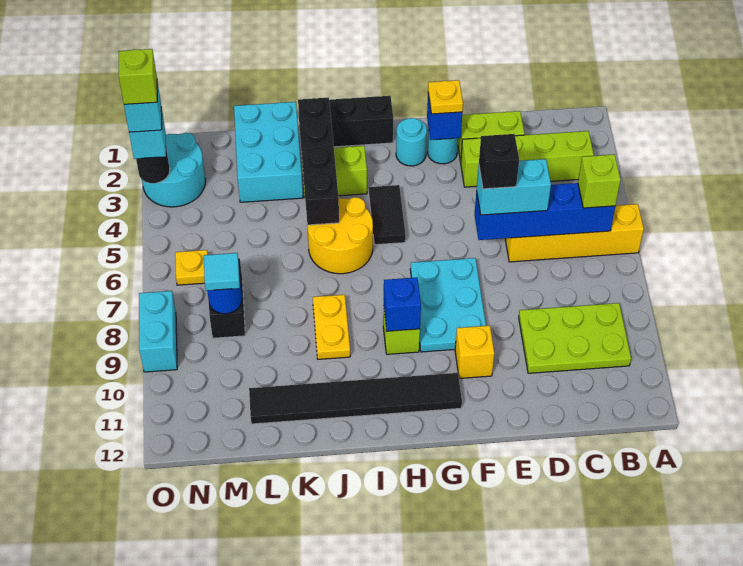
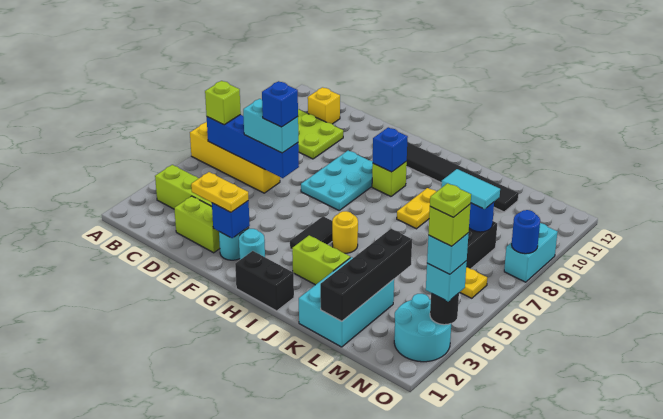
black brick E6 level 4 -> blue brick E6 level 4
yellow plate F2 level 3 -> yellow plate E2:F2 level 3
yellow brick F10 level 1 -> yellow brick C11 level 1
yellow round brick I5:J6 level 1 -> yellow round brick I5 level 1
black brick J2:J5 level 2 -> black brick L1:L4 level 2
cyan tile M8 level 3 -> cyan tile L8:M8 level 3
none -> lime plate O3 level 6
none -> blue round brick O8 level 2

